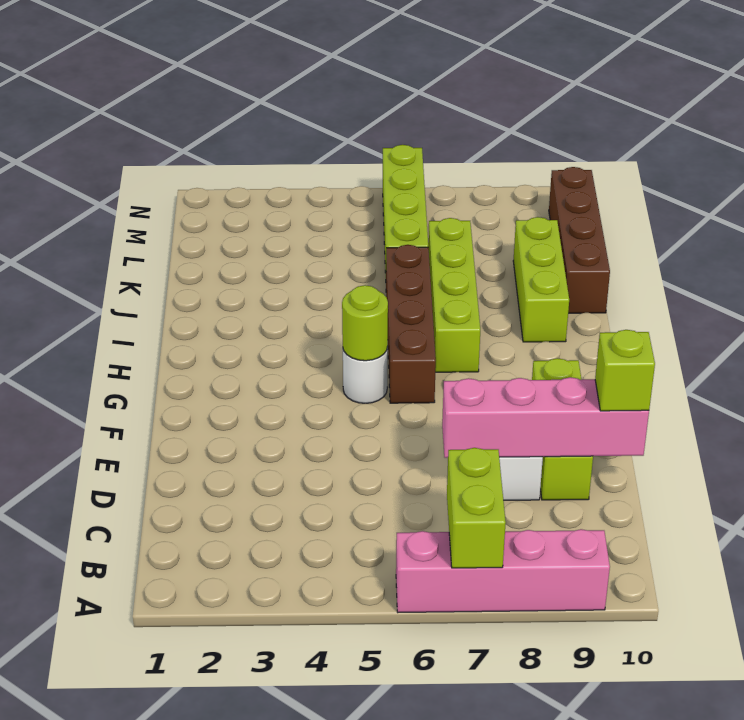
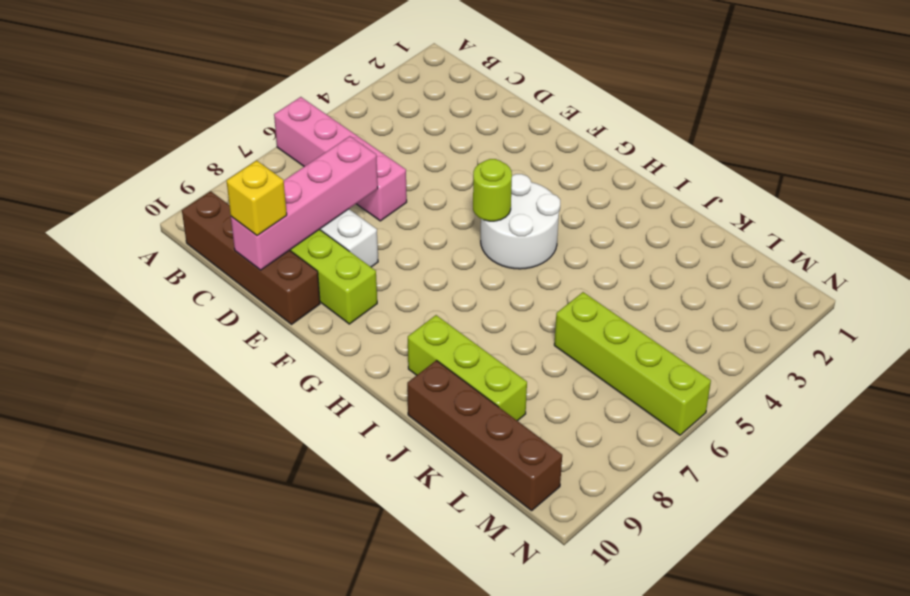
pink brick A6:A9 level 1 -> pink brick A6:D6 level 1
lime brick A7:B7 level 2 -> none
lime brick D10 level 3 -> yellow brick D10 level 3
white round brick G5 level 1 -> white round brick G4:H5 level 1
brown brick G6:J6 level 1 -> brown brick B10:E10 level 1
lime brick H7:K7 level 1 -> none

